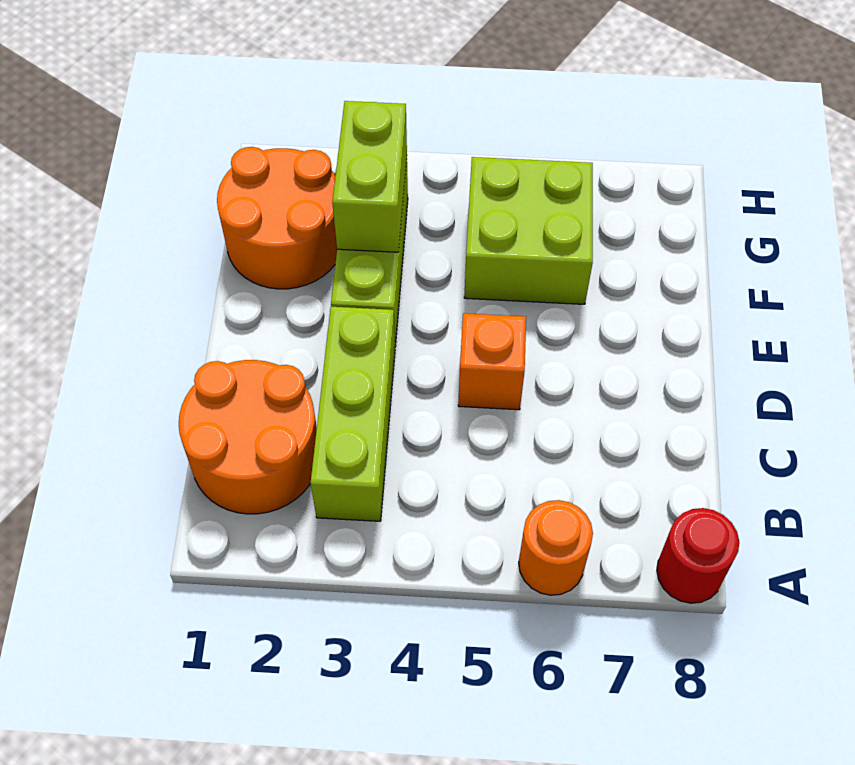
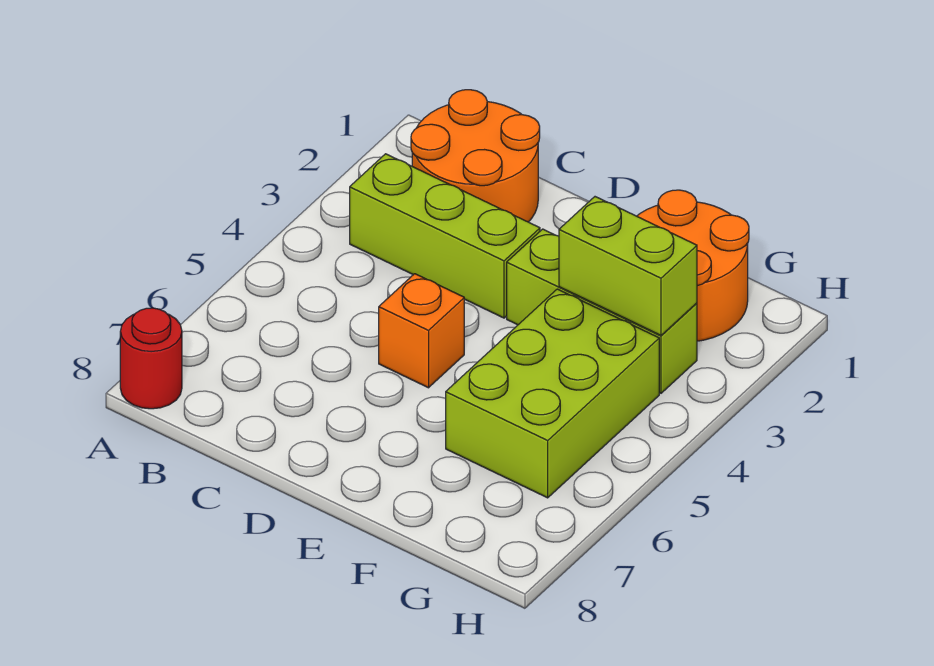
orange round brick A6 level 1 -> none
lime brick F5:G6 level 1 -> lime brick F4:G6 level 1

